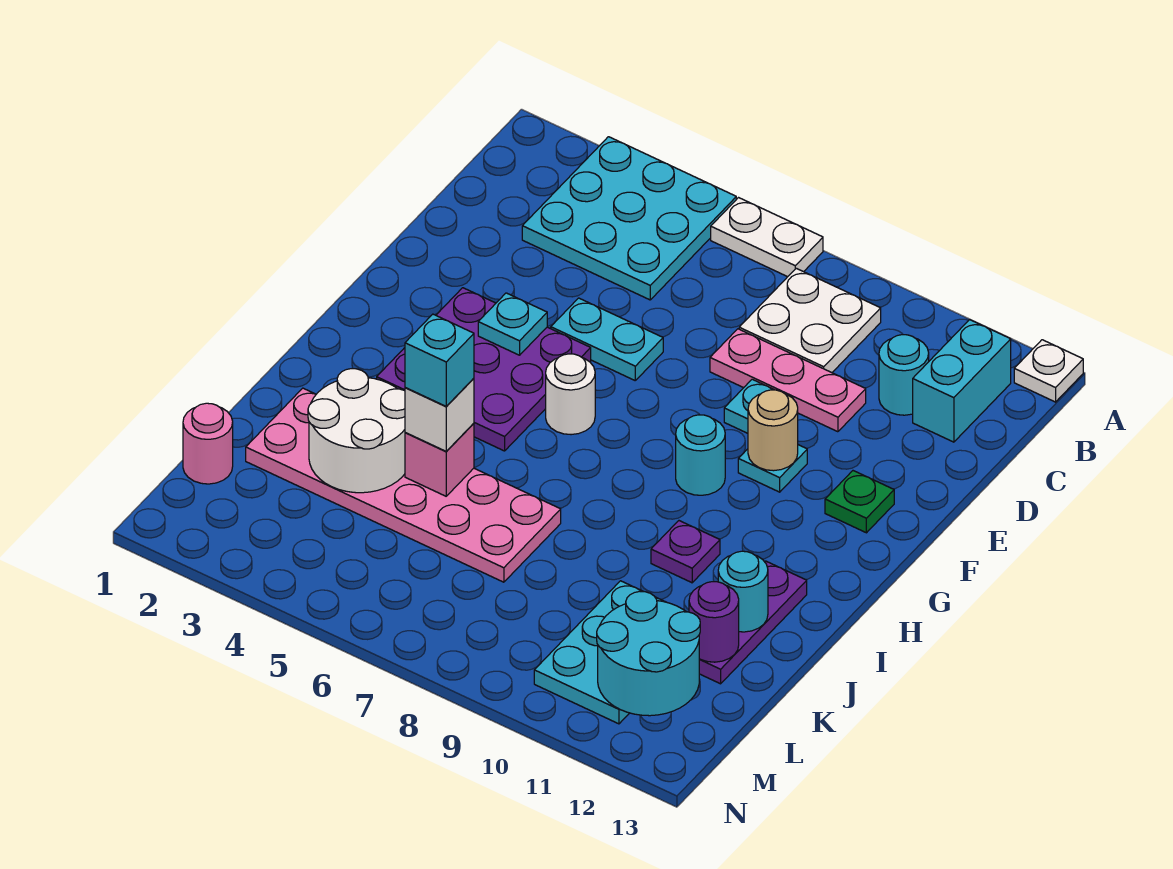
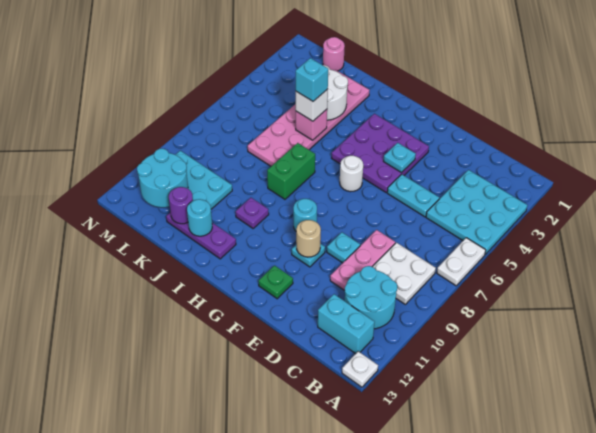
cyan round brick C11 level 1 -> cyan round brick B10:C11 level 1
cyan plate E5:E6 level 1 -> cyan plate D5:E5 level 1
none -> green brick I7:I8 level 1

